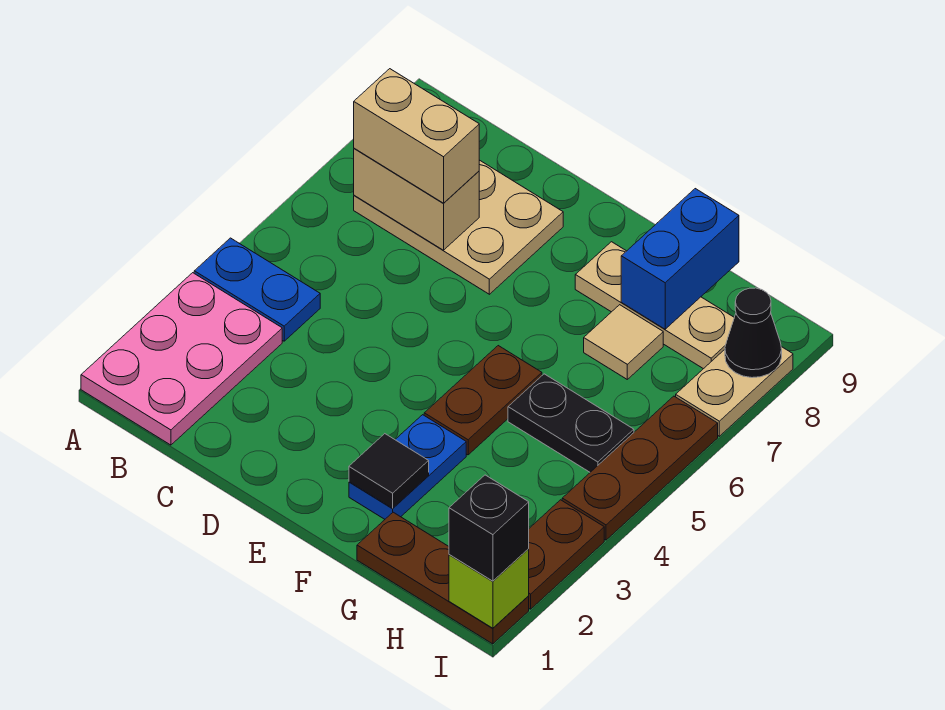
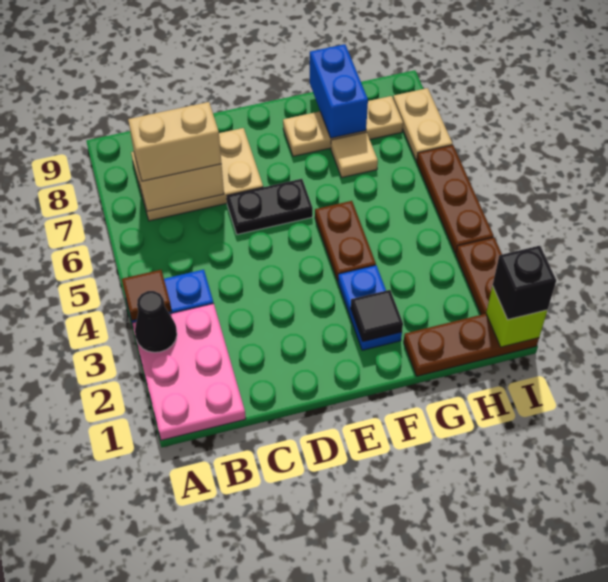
none -> brown tile A4 level 2
black plate G5:H5 level 1 -> black plate D6:E6 level 1
black cone I8 level 2 -> black cone A3 level 2

